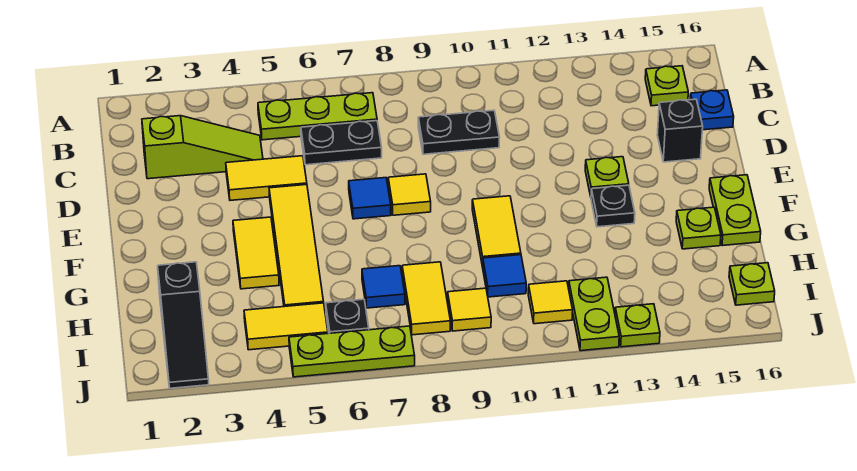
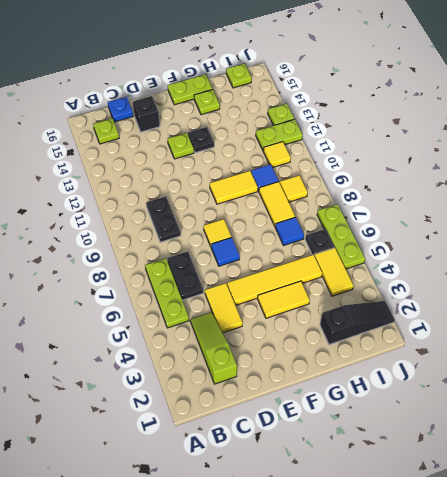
yellow tile H8:I8 level 1 -> yellow tile H8:H9 level 1

